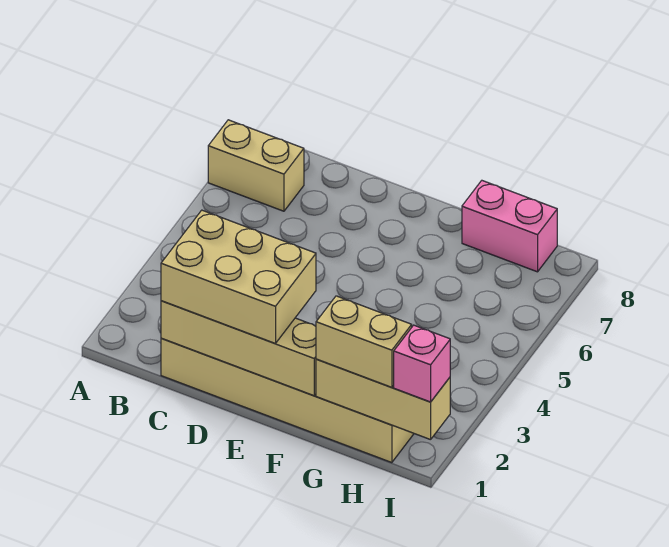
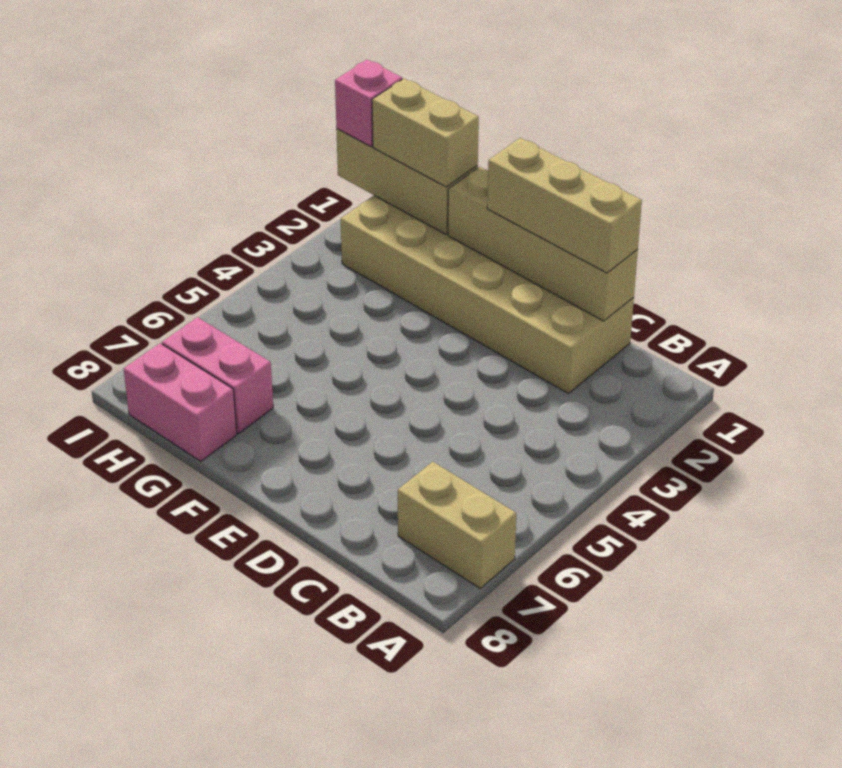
tan brick C1:E2 level 3 -> tan brick C1:E1 level 3
none -> pink brick G7:H7 level 1

